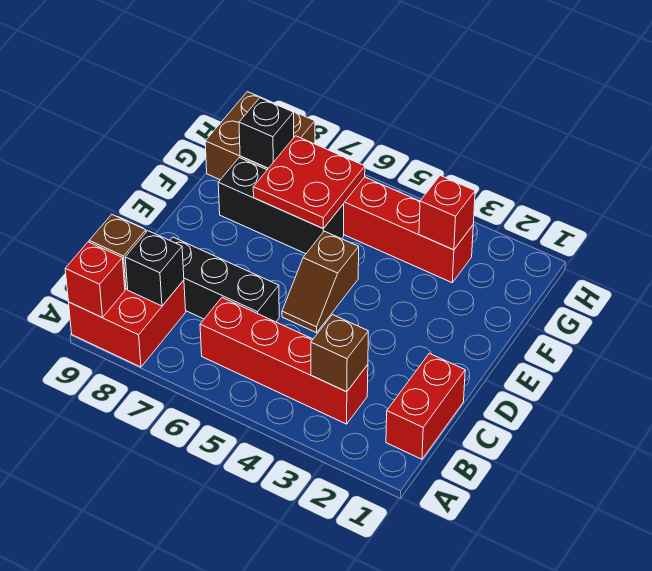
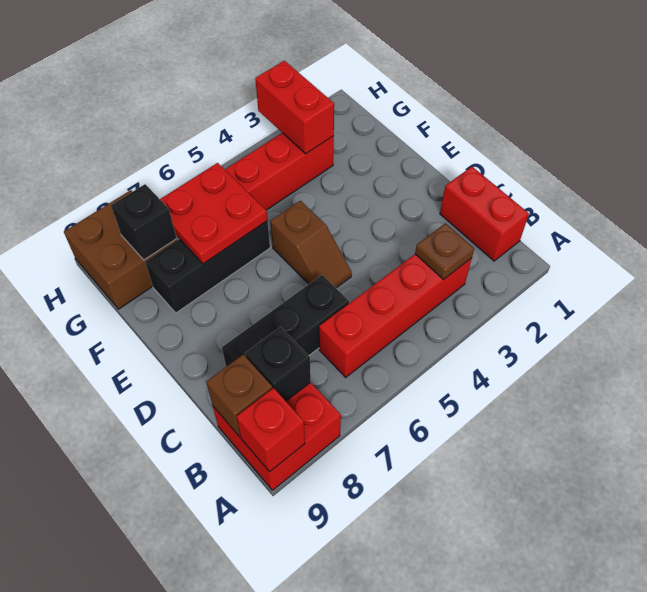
brown brick B3 level 2 -> brown plate B3 level 2
red brick G3 level 2 -> red brick G3:H3 level 2

